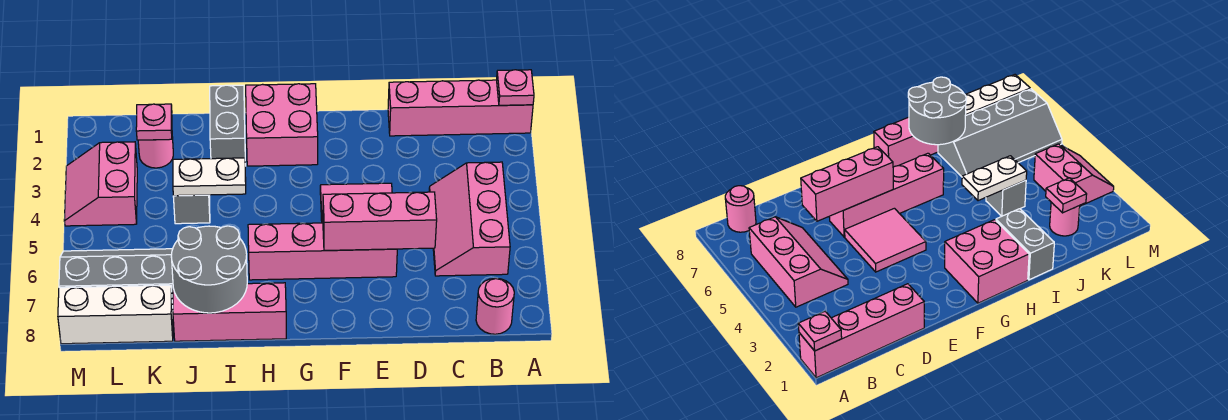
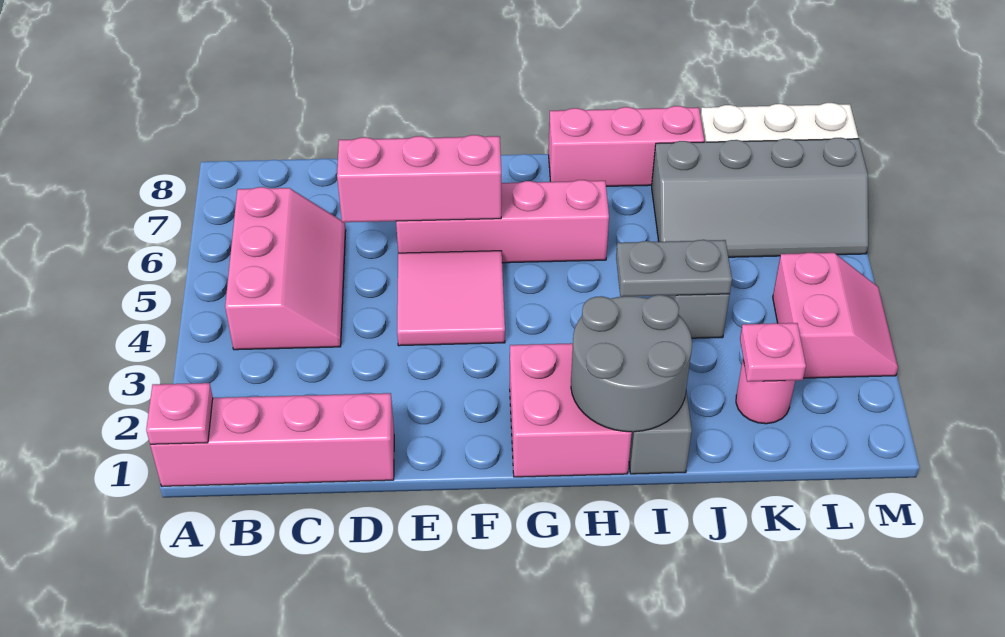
pink round brick B8 level 1 -> none
white plate I4:J4 level 2 -> grey plate I4:J4 level 2
grey round brick I7:J8 level 2 -> grey round brick H1:I2 level 2

